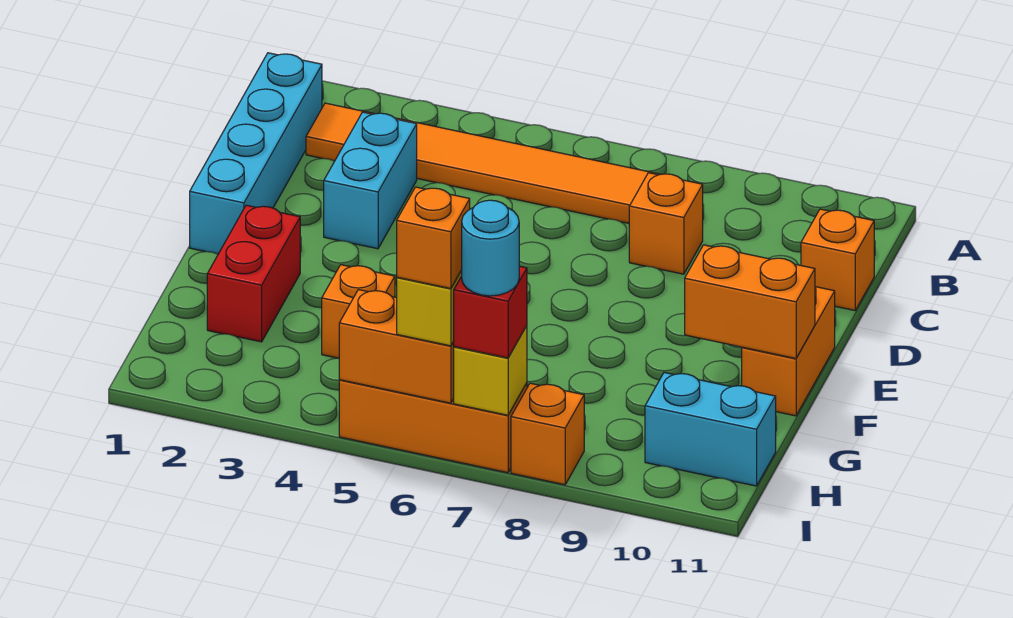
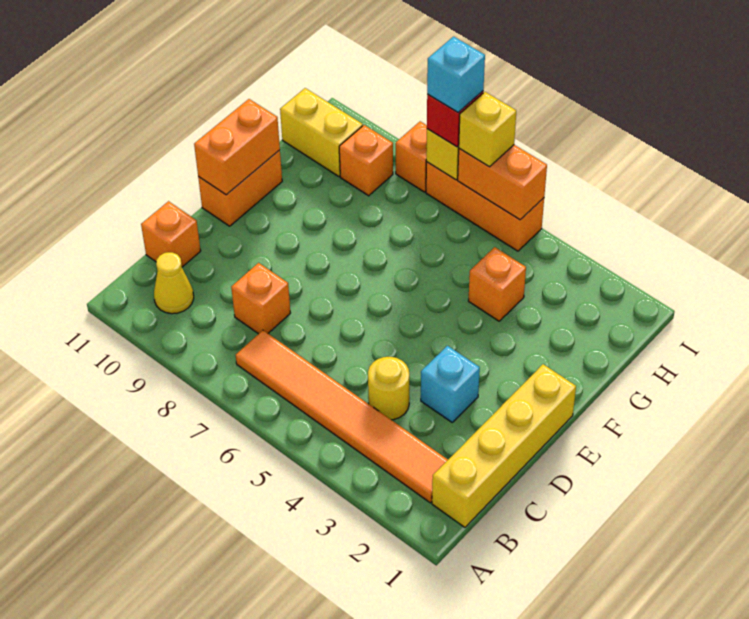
cyan brick B1:E1 level 1 -> yellow brick B1:E1 level 1
none -> yellow cone B10 level 1
cyan brick C3:D3 level 1 -> cyan brick D3 level 1
none -> yellow round brick C4 level 1
red brick F2:G2 level 1 -> none
orange brick F10:F11 level 2 -> orange brick E11:F11 level 2
cyan brick H10:H11 level 1 -> yellow brick H10:H11 level 1
orange brick I6 level 4 -> orange brick H9 level 1
cyan round brick I7 level 4 -> cyan brick I7 level 4

